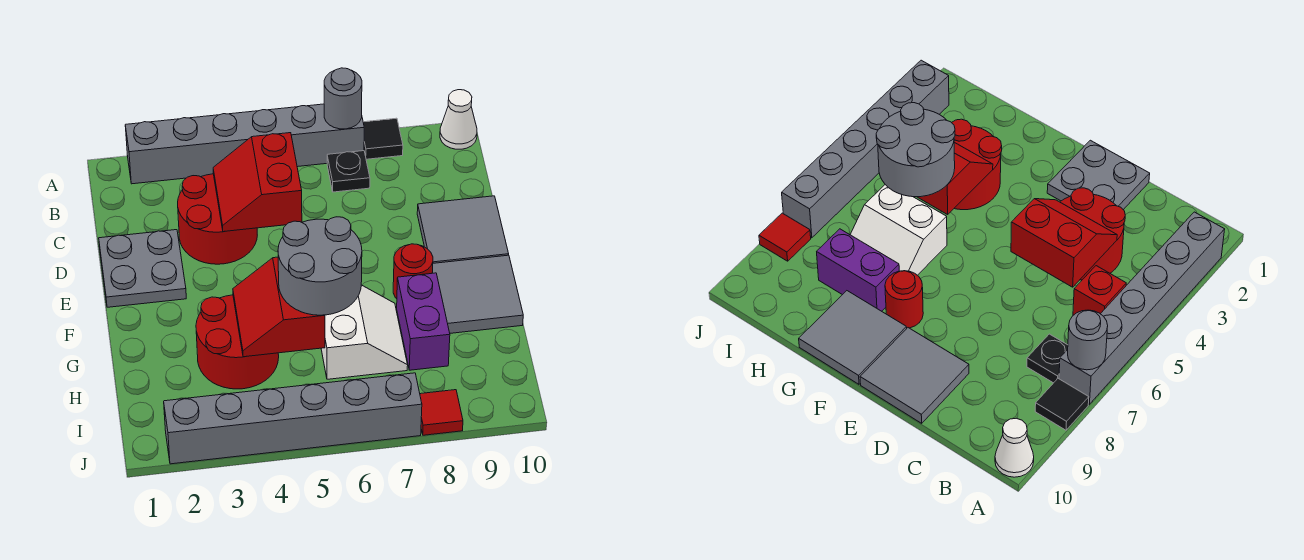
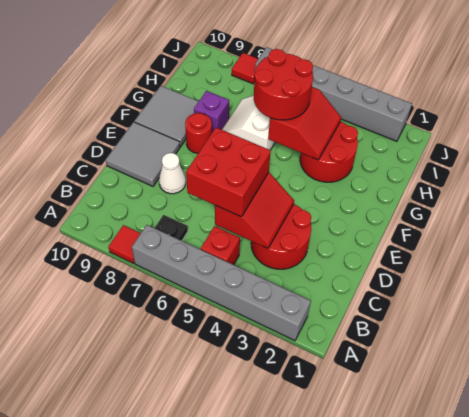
grey round brick A7 level 2 -> none
black tile A8 level 1 -> red tile A8 level 1
white cone A10 level 1 -> white cone D8 level 1
none -> red brick C5:D6 level 3
grey plate D1:E2 level 1 -> none
grey round brick G5:H6 level 3 -> red round brick G5:H6 level 3
purple brick G8:H8 level 1 -> purple brick G8 level 1

